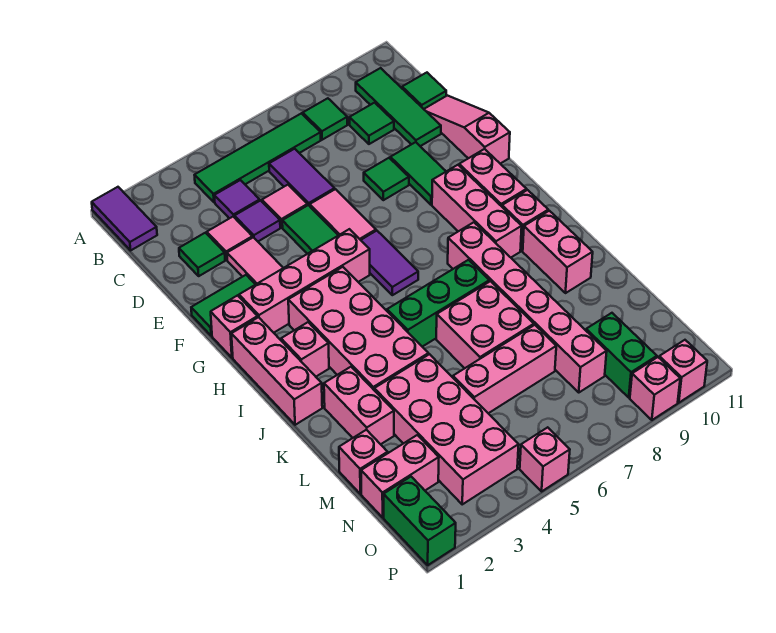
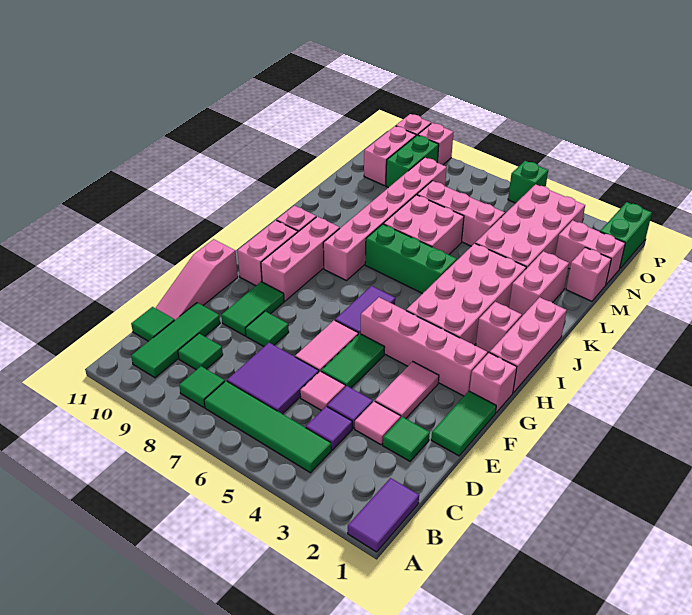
purple tile C6:D6 level 1 -> purple tile C6:D7 level 1
green tile F1:F2 level 1 -> green tile E1:F1 level 1
pink brick J10:K10 level 1 -> pink brick N10:O10 level 1
pink brick P5 level 1 -> green brick P5 level 1

